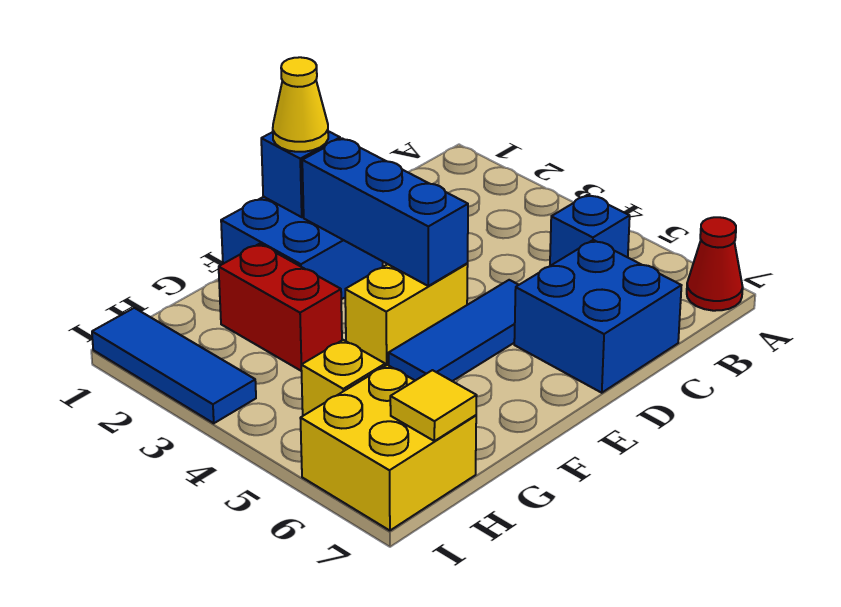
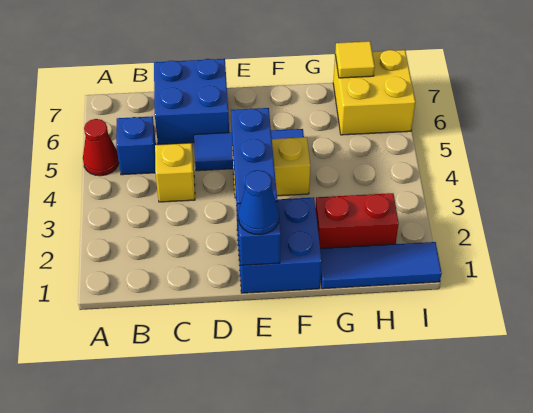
red cone A7 level 1 -> red cone A5 level 1
yellow cone E1 level 3 -> blue cone E1 level 3
red brick G2:G3 level 1 -> red brick G2:H2 level 1
yellow brick H5 level 1 -> yellow brick C4 level 1
blue tile I1:I3 level 1 -> blue tile G1:I1 level 1

